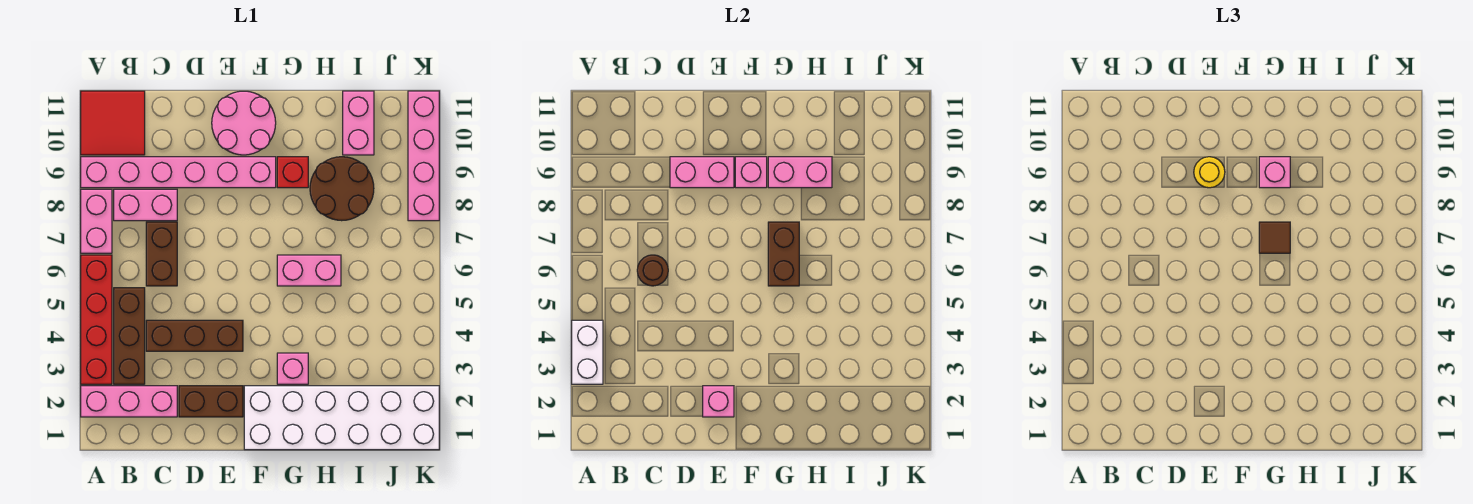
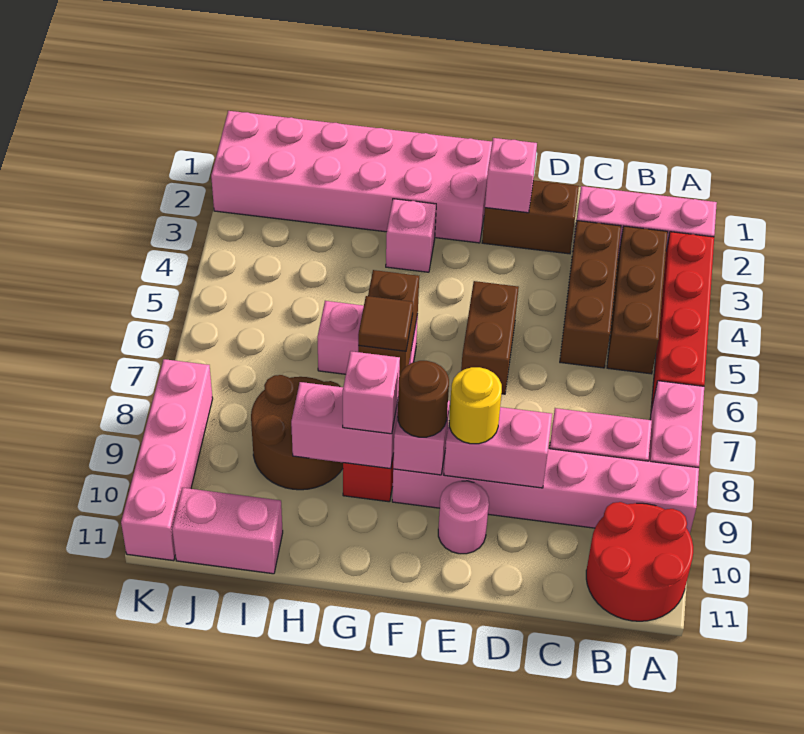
white brick A3:A4 level 2 -> none
red tile A10:B11 level 1 -> red round brick A10:B11 level 1
brown brick C4:E4 level 1 -> brown brick C3:C5 level 1
brown brick C6:C7 level 1 -> brown brick E5:E6 level 1
brown round brick C6 level 2 -> brown round brick F9 level 3
pink round brick E10:F11 level 1 -> pink round brick E10 level 1
white brick F1:K2 level 1 -> pink brick F1:K2 level 1
pink brick I10:I11 level 1 -> pink brick I11:J11 level 1

